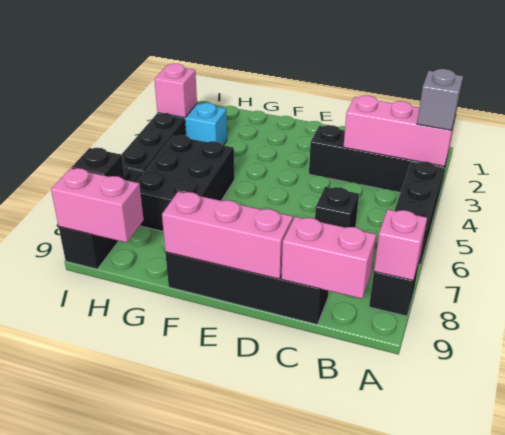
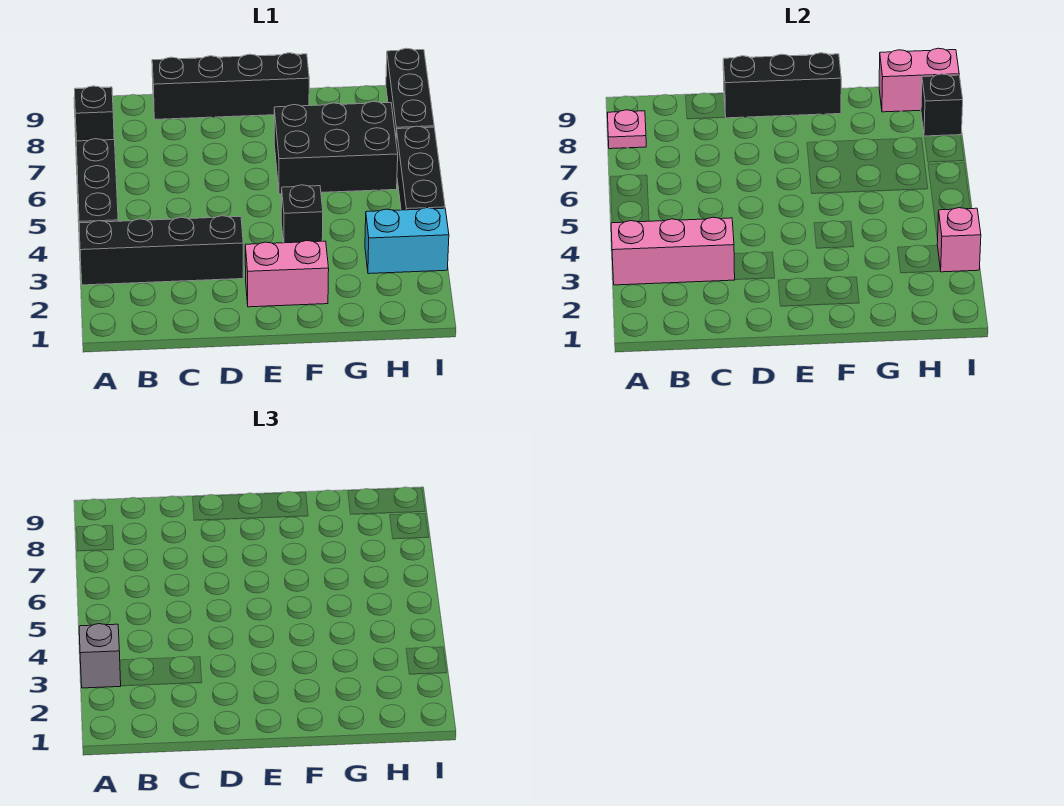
pink brick A8 level 2 -> pink plate A8 level 2
pink brick B9:C9 level 2 -> pink brick E2:F2 level 1
black brick C6 level 1 -> black brick F4 level 1
pink brick D9:F9 level 2 -> black brick D9:F9 level 2
black brick G5:H7 level 1 -> black brick F6:H7 level 1

